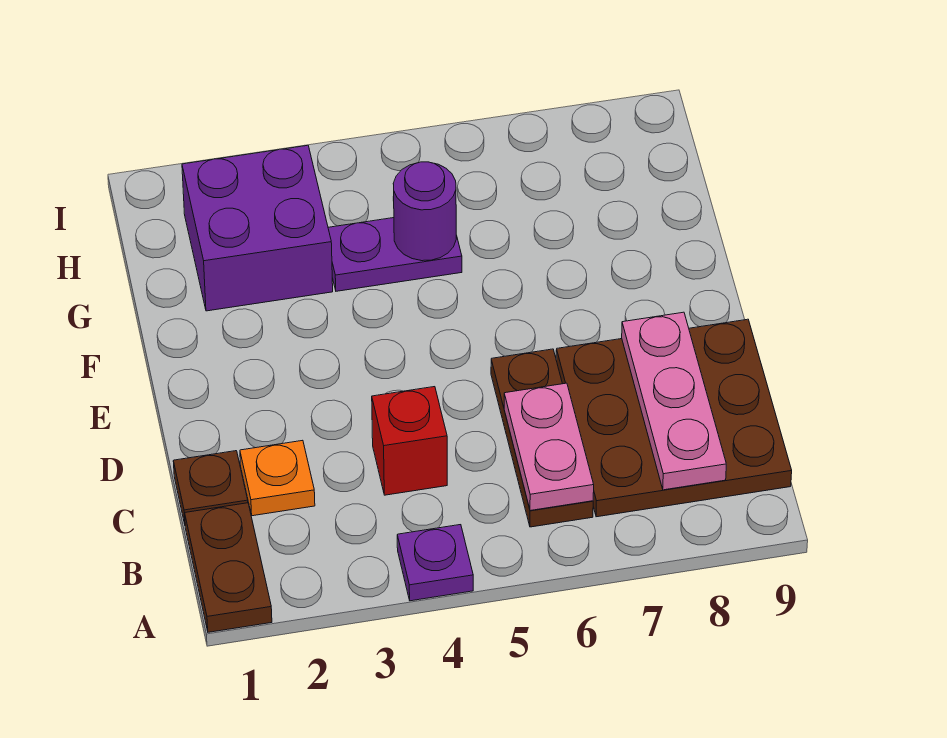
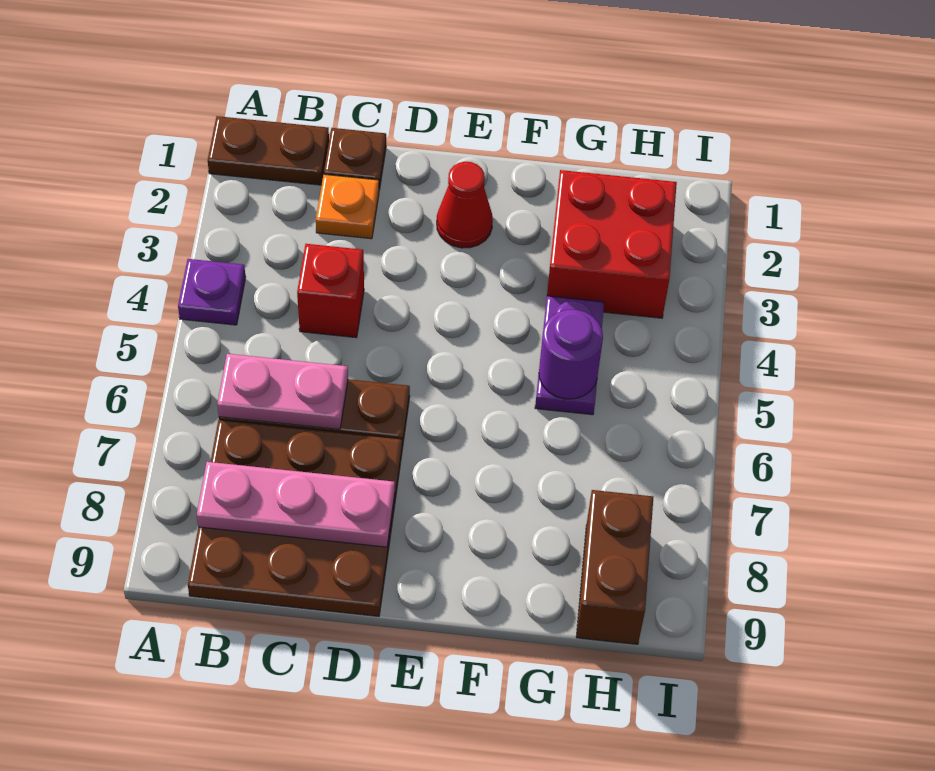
none -> red cone E2 level 1
purple brick G2:H3 level 1 -> red brick G2:H3 level 1
none -> brown brick H8:H9 level 1

